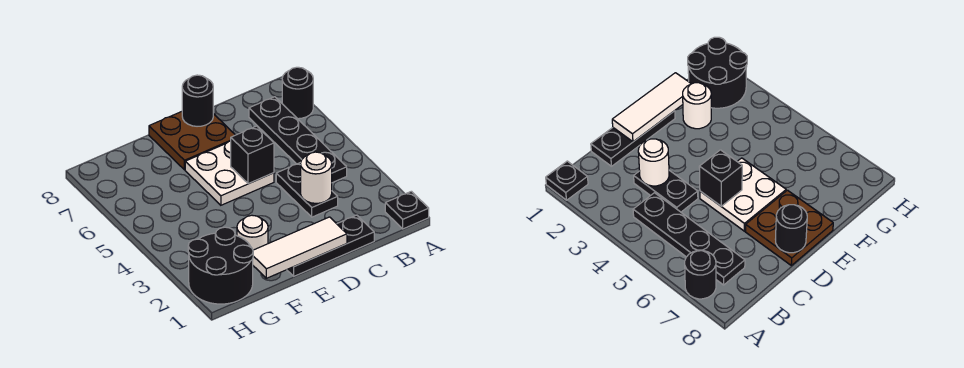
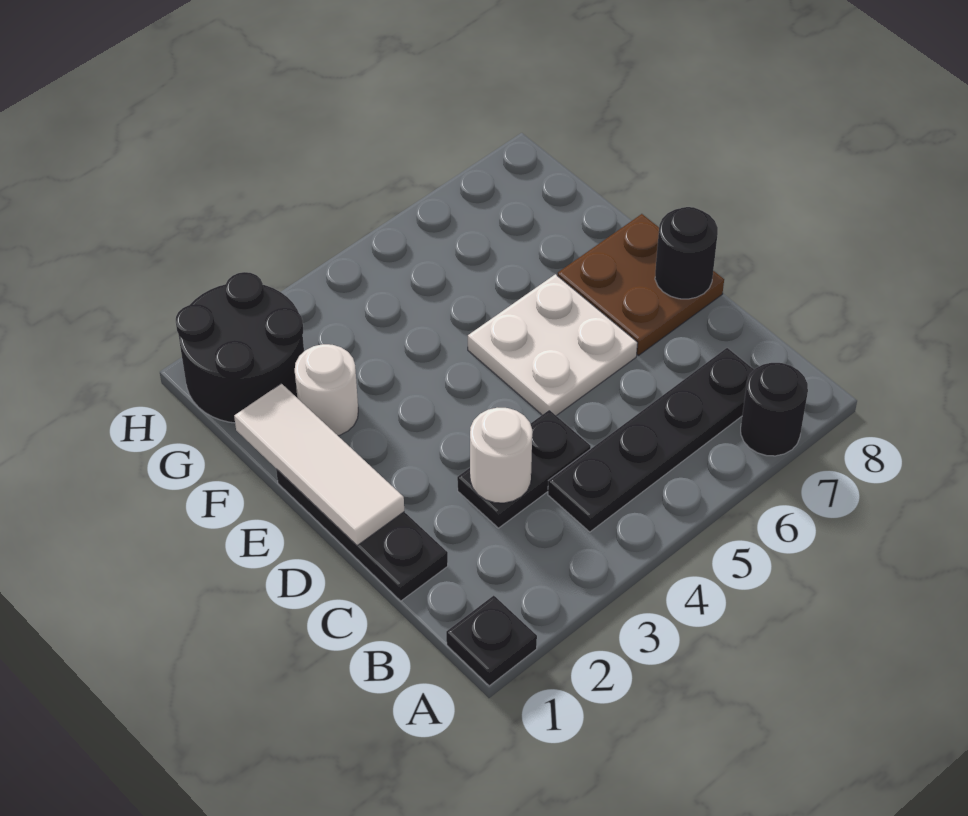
black brick D5 level 2 -> none

